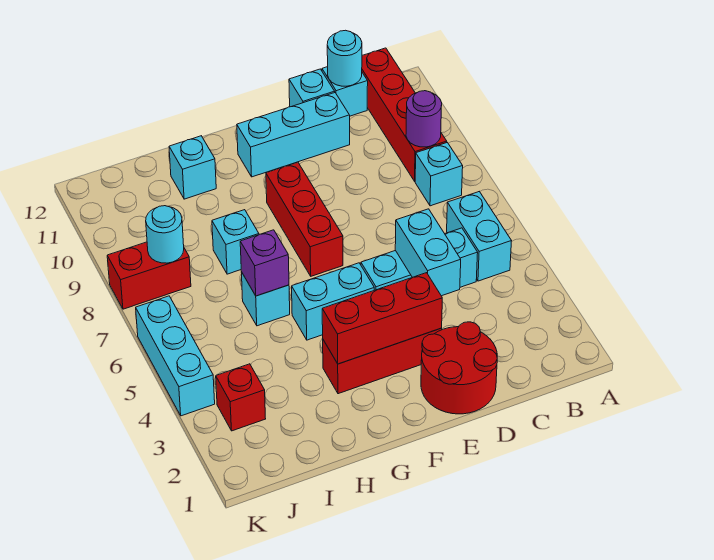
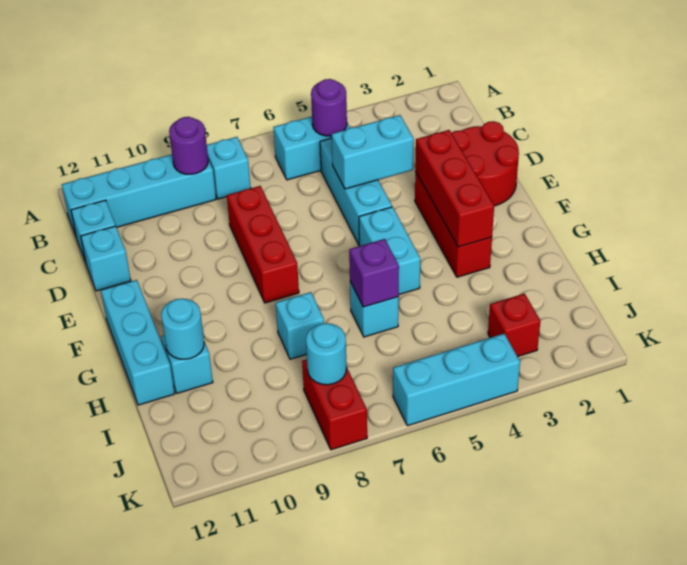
none -> purple round brick B5 level 2
red brick B9:B12 level 1 -> cyan brick B9:B12 level 1
cyan round brick C12 level 2 -> cyan round brick H11 level 2
cyan brick D11:F11 level 1 -> cyan brick F12:H12 level 1
red brick F7:F9 level 1 -> red brick D8:F8 level 1

